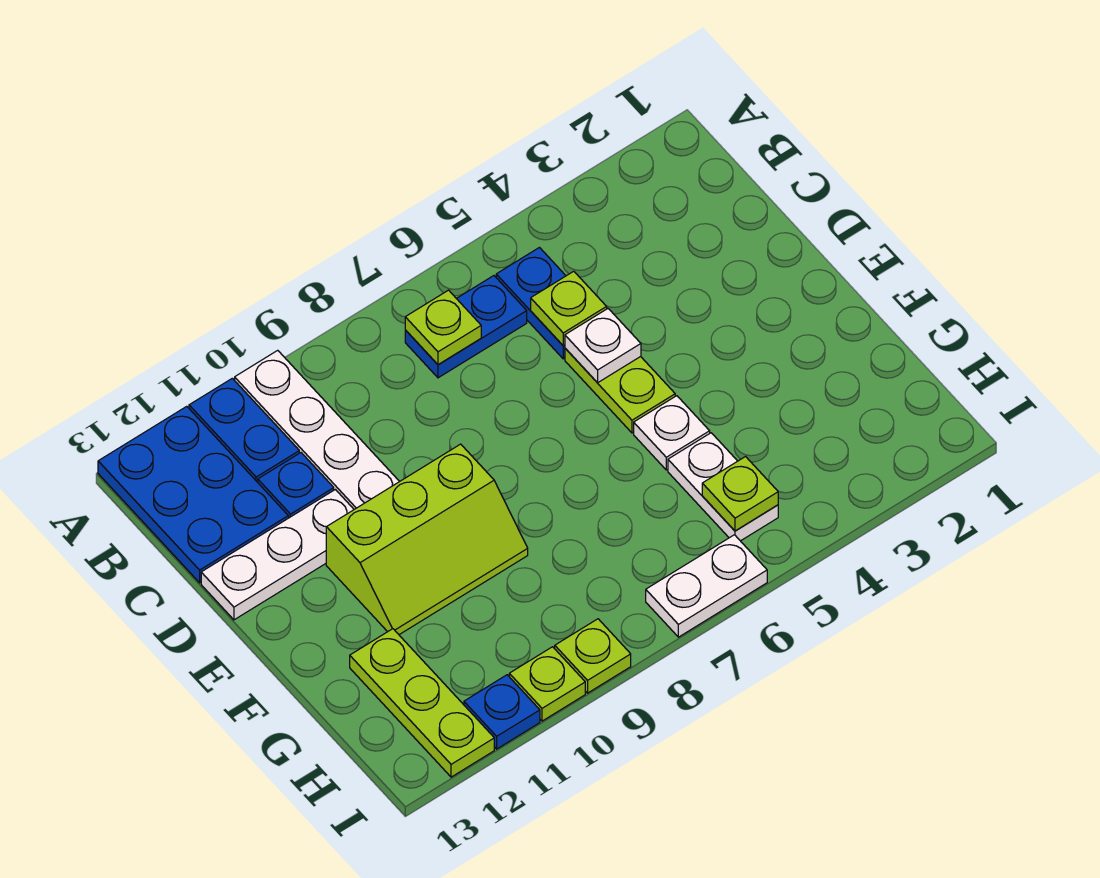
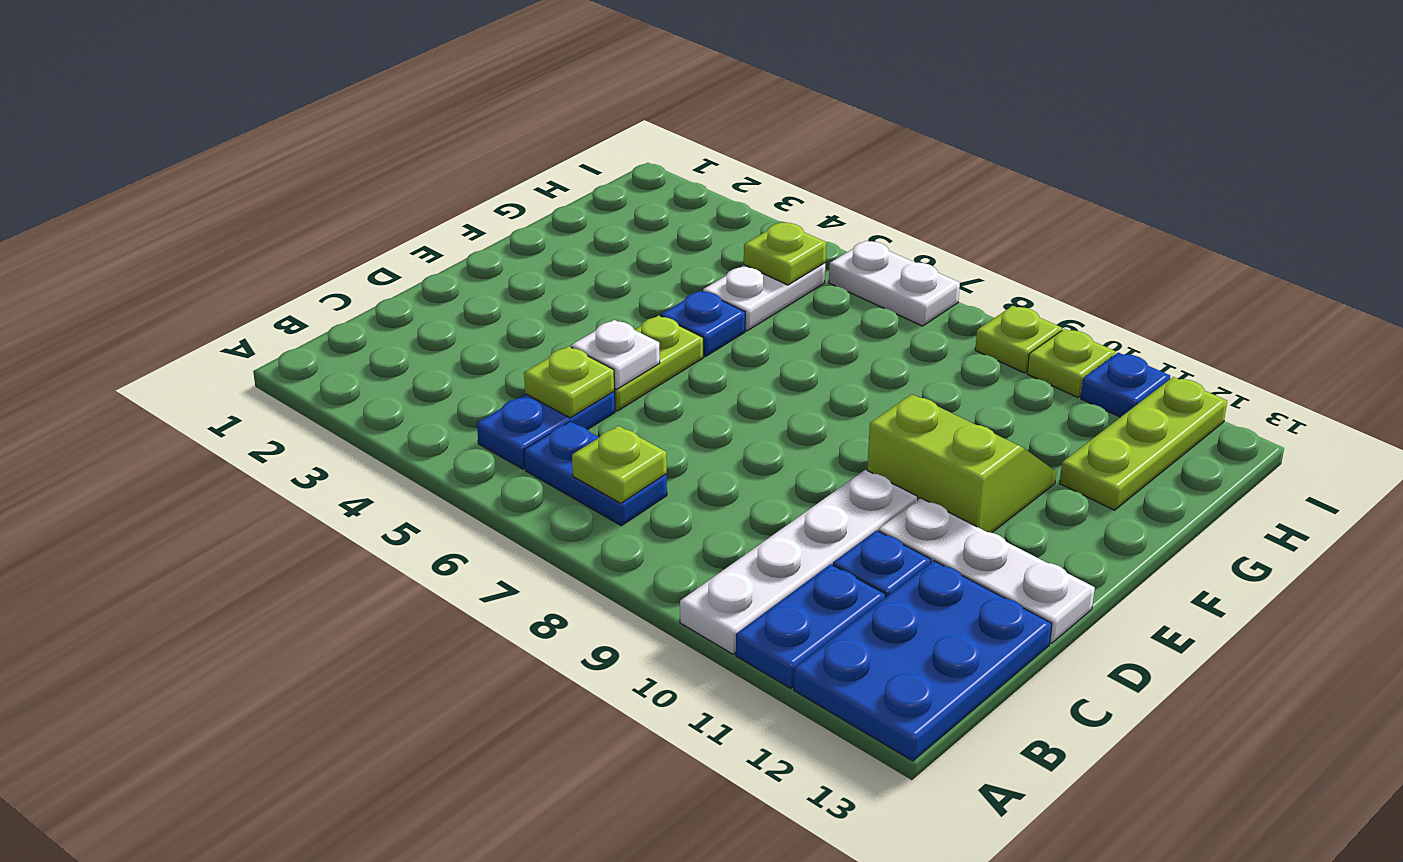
lime slope E9:F11 level 1 top E -> lime slope E10:F11 level 1 top E
white plate F5 level 1 -> blue plate F5 level 1

